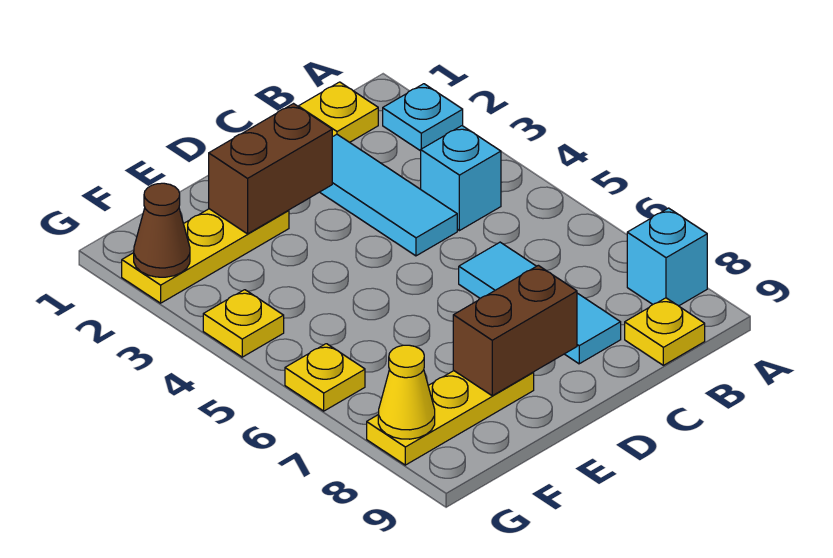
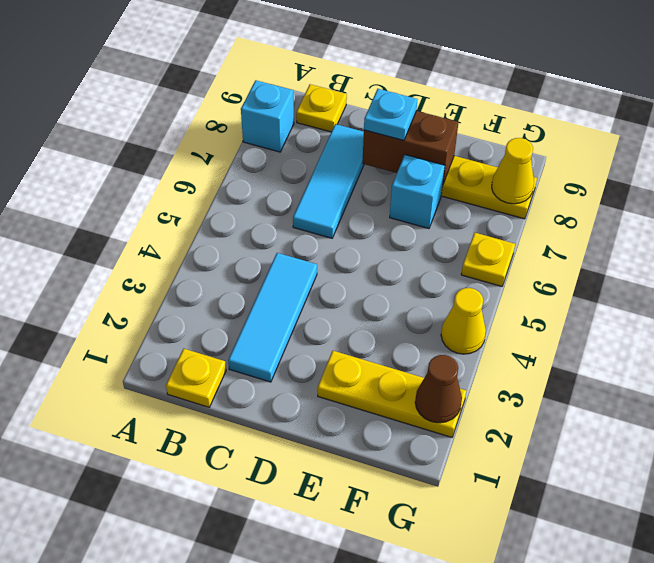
cyan plate A2 level 1 -> cyan plate D8 level 3
cyan brick B4 level 1 -> cyan brick E7 level 1
brown brick D2:E2 level 2 -> none
yellow plate G4 level 1 -> yellow cone G4 level 1

